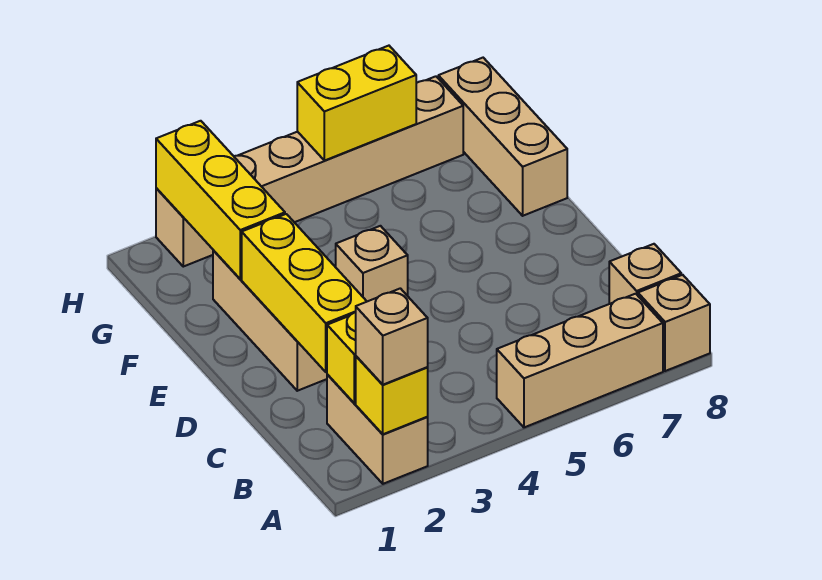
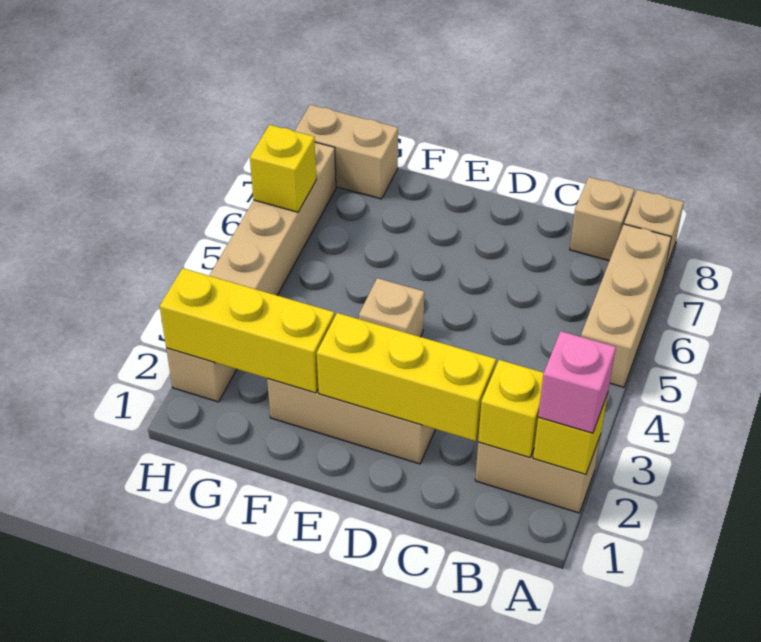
tan brick A2 level 3 -> pink brick A2 level 3
tan brick F8:H8 level 1 -> tan brick G8:H8 level 1
yellow brick H5:H6 level 2 -> yellow brick H6 level 2

